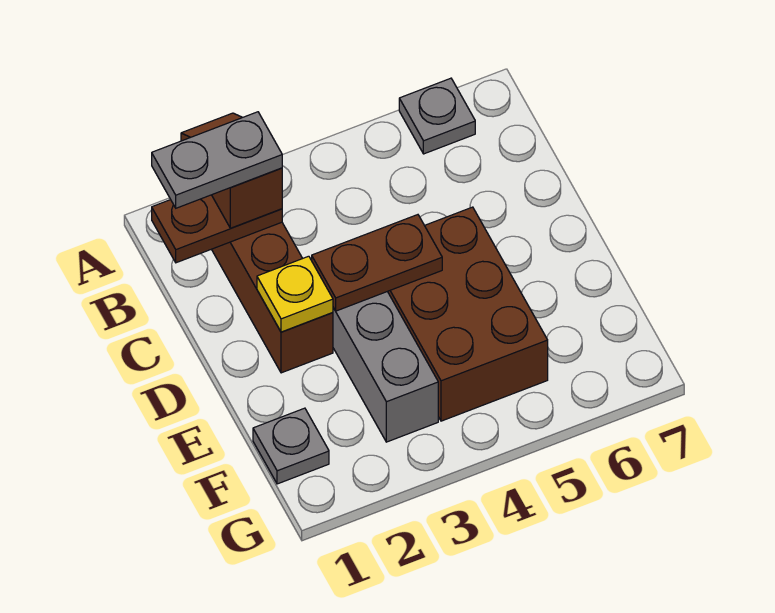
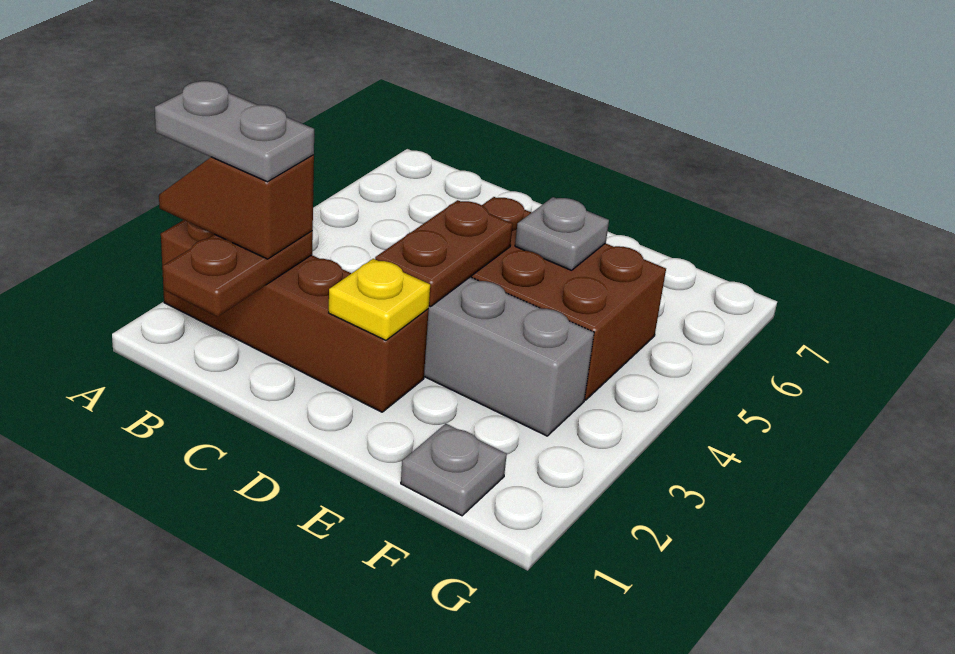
grey plate A6 level 1 -> grey plate E5 level 2
grey plate B1:B2 level 4 -> grey plate A2:B2 level 4

